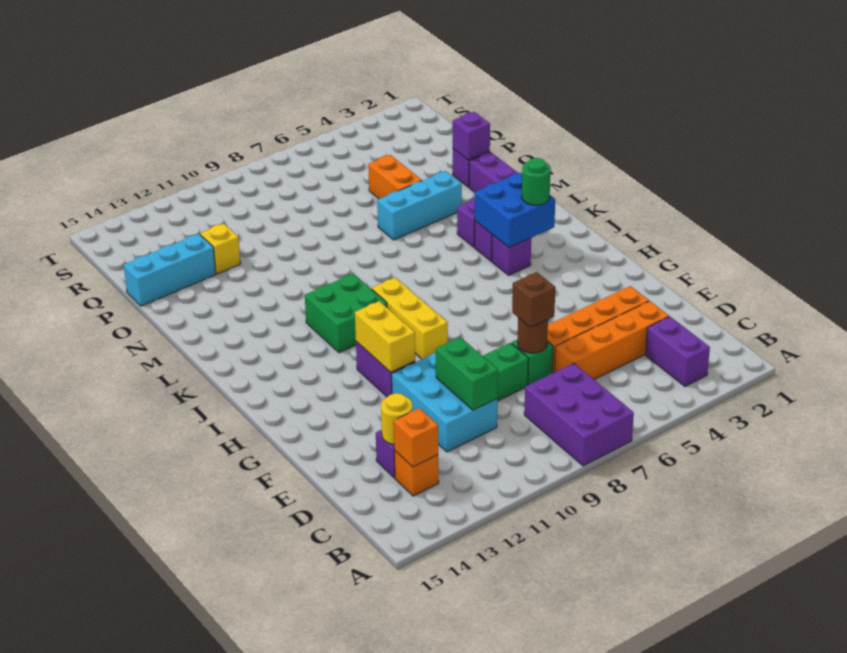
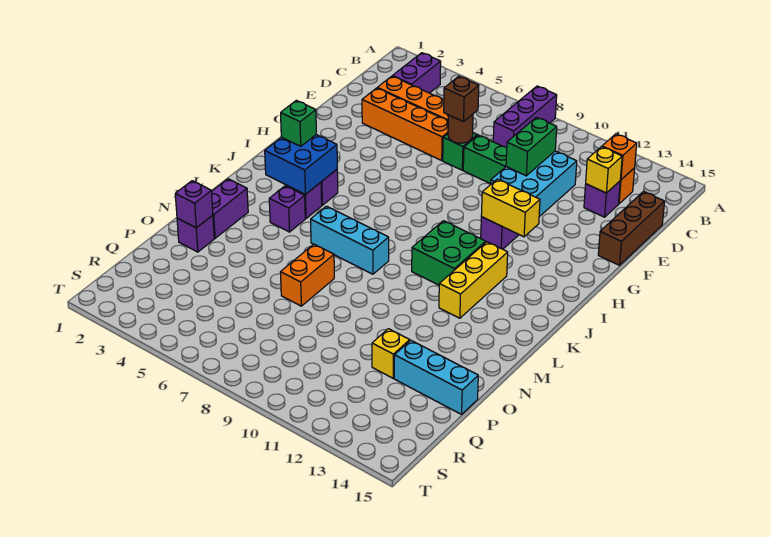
purple brick A7:C8 level 1 -> purple brick A8:C8 level 1
yellow round brick D13 level 2 -> yellow brick D13 level 2
none -> brown brick D15:F15 level 1
yellow brick G11:H11 level 2 -> yellow brick H11:H12 level 2
yellow brick H9:J9 level 1 -> yellow brick J12:L12 level 1
green round brick J3 level 3 -> green brick J3 level 3
cyan brick N4:N6 level 1 -> cyan brick L6:L8 level 1
orange brick O5:P5 level 1 -> orange brick N7:O7 level 1

